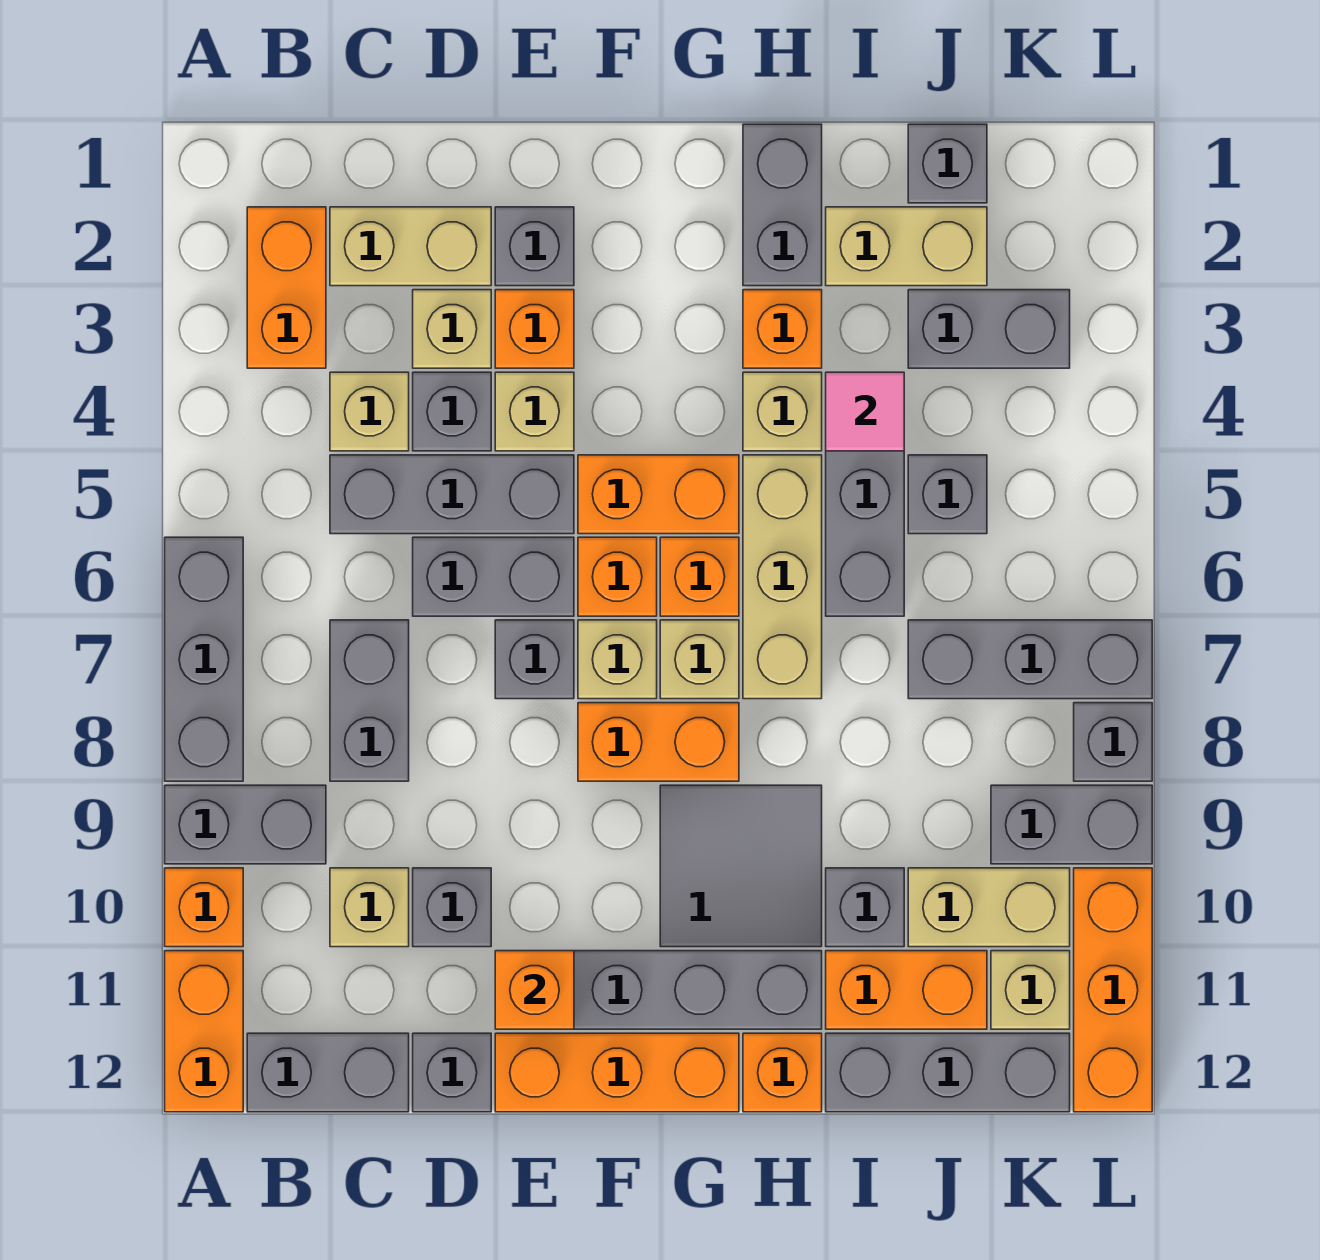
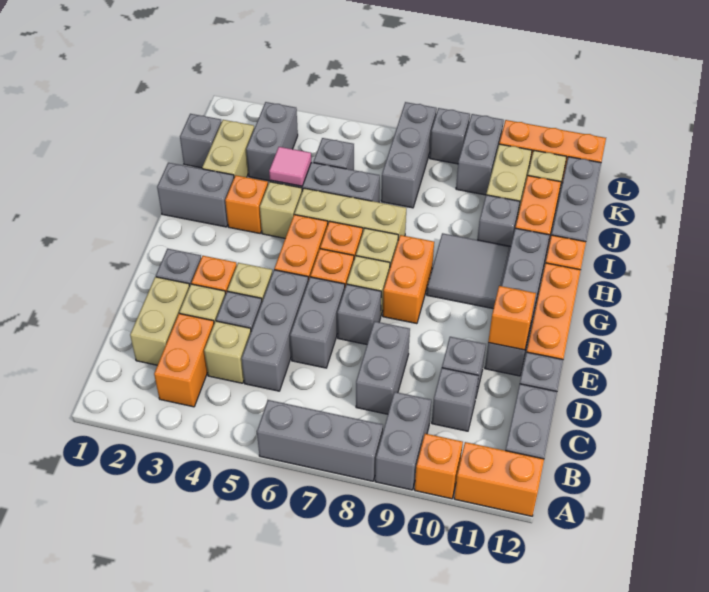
orange brick B2:B3 level 1 -> orange brick B3:C3 level 1
grey brick C7:C8 level 1 -> grey brick C8:D8 level 1
tan brick C10 level 1 -> grey brick C10 level 1

